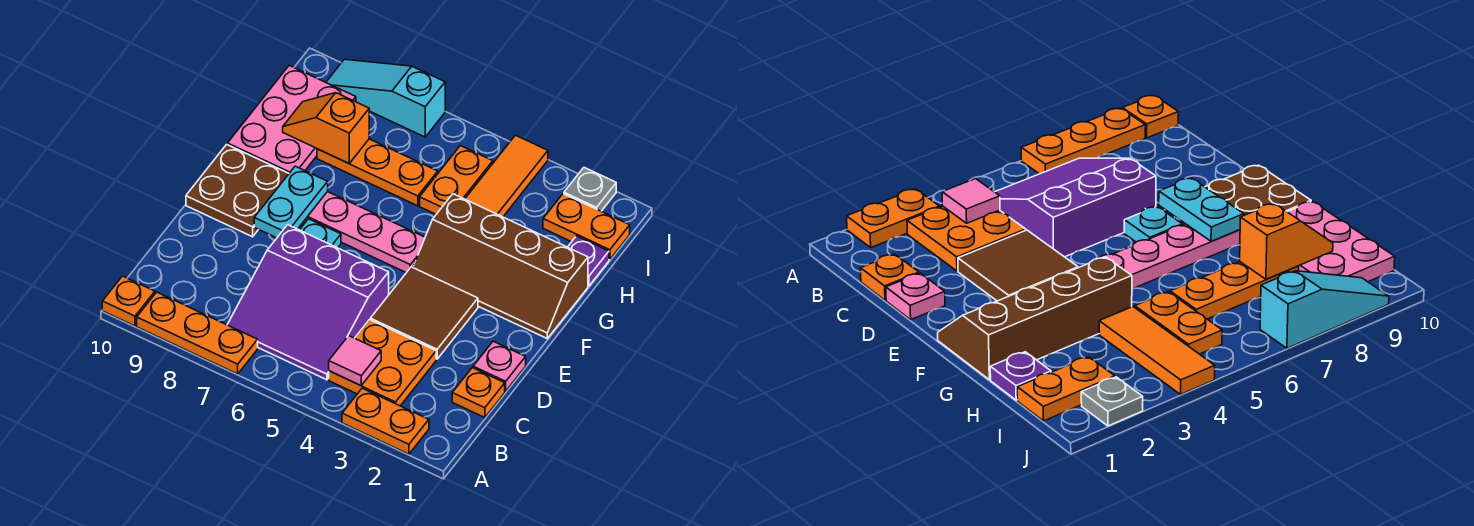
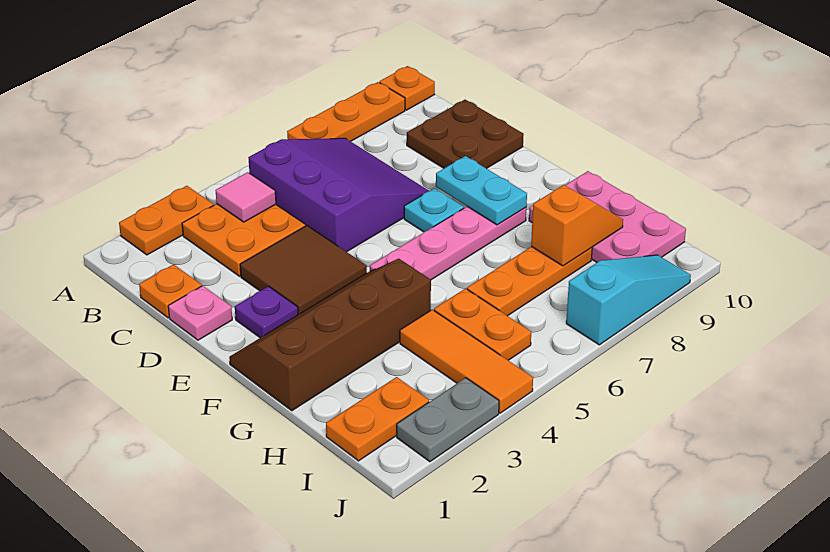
purple slope B5:D7 level 1 top D -> purple slope B5:D7 level 1 top 5
brown plate E9:F10 level 1 -> brown plate C9:D10 level 1
purple plate H1 level 1 -> purple plate E2 level 1
grey plate J2 level 1 -> grey plate J2:J3 level 1

